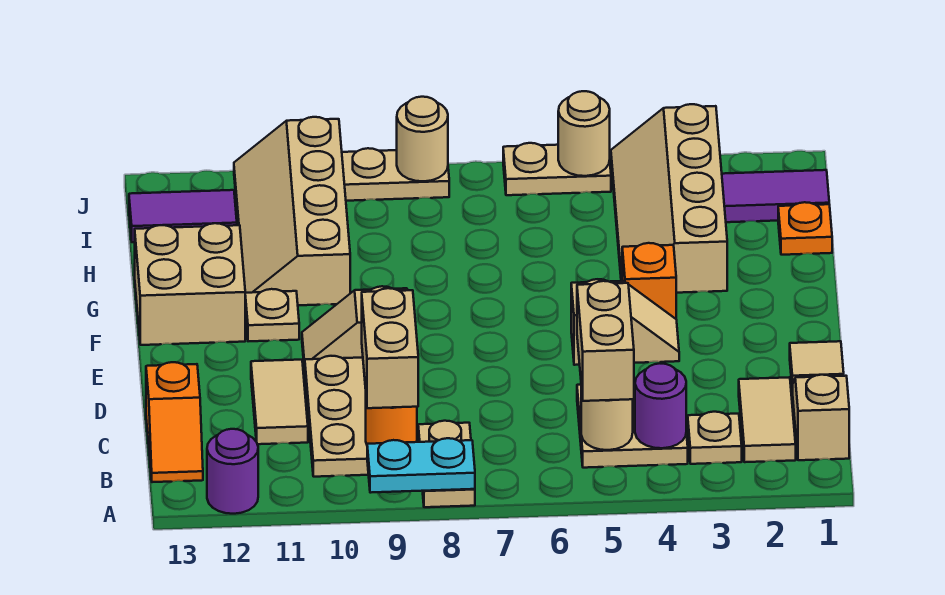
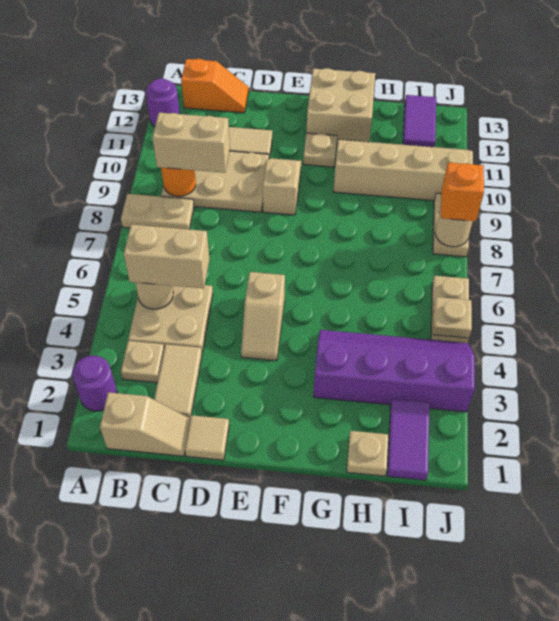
cyan plate A8:A9 level 2 -> none
tan tile B2:C2 level 1 -> tan tile C2:C3 level 1
purple round brick B4 level 2 -> purple round brick A2 level 1
orange slope B13:C13 level 1 top C -> orange slope B13:C13 level 1 top B
orange brick F4 level 1 -> orange brick J8 level 3
tan slope G3:J4 level 1 top 3 -> purple slope G3:J4 level 1 top 3
orange plate H1 level 1 -> tan plate H1 level 1
tan round brick J5 level 2 -> tan plate J5 level 2

